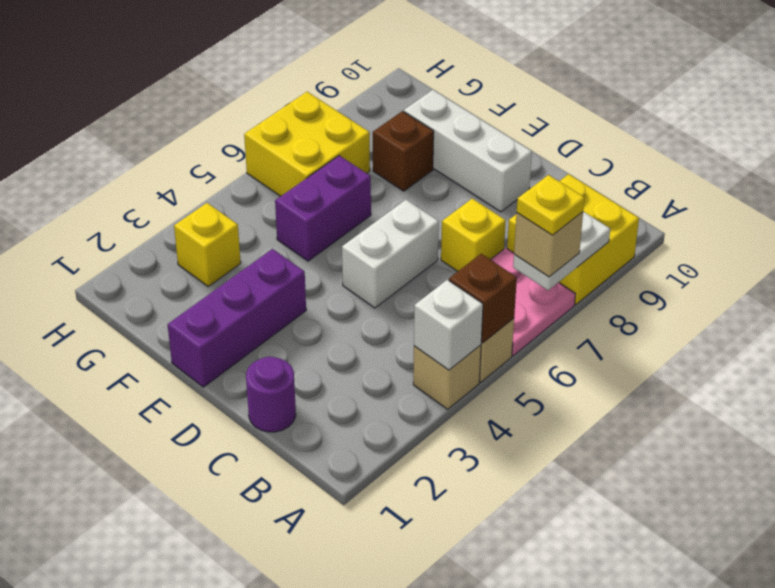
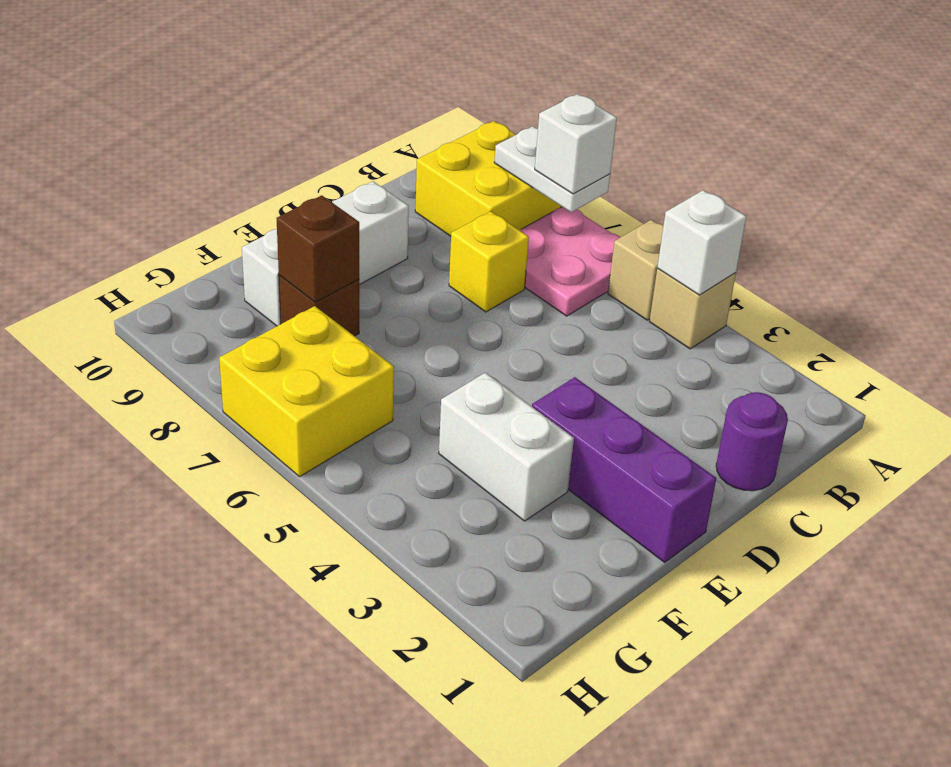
brown brick A5 level 2 -> brown brick F8 level 2
tan brick A7 level 3 -> white brick A7 level 3
yellow plate A7 level 4 -> none
white brick D5:D6 level 1 -> white brick F3:F4 level 1
purple brick F5:F6 level 1 -> none
yellow brick G3 level 1 -> none

